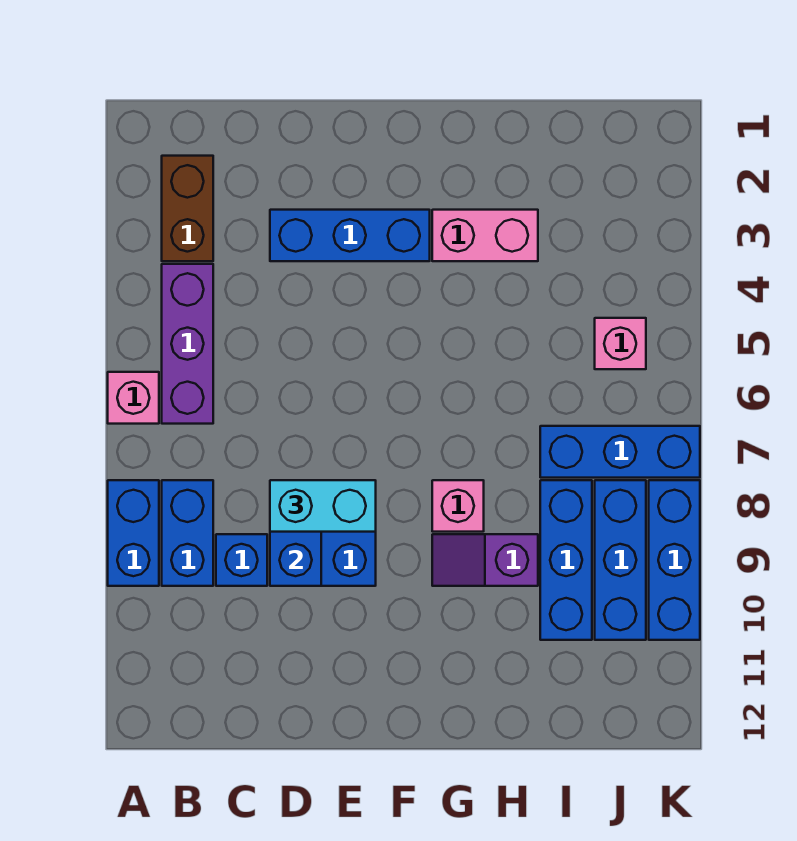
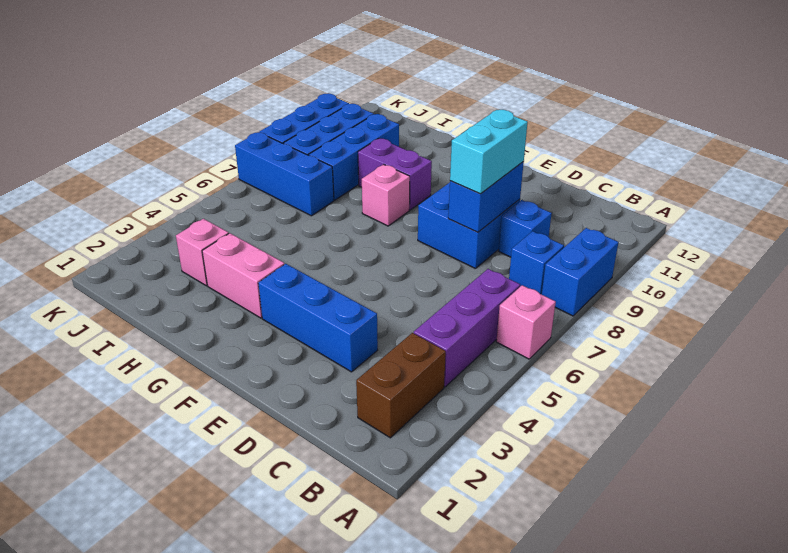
blue brick B8:B9 level 1 -> blue brick B8 level 1
cyan brick D8:E8 level 3 -> cyan brick D8:D9 level 3
purple slope G9:H9 level 1 top H -> purple brick G9:H9 level 1
pink brick J5 level 1 -> pink brick I3 level 1

